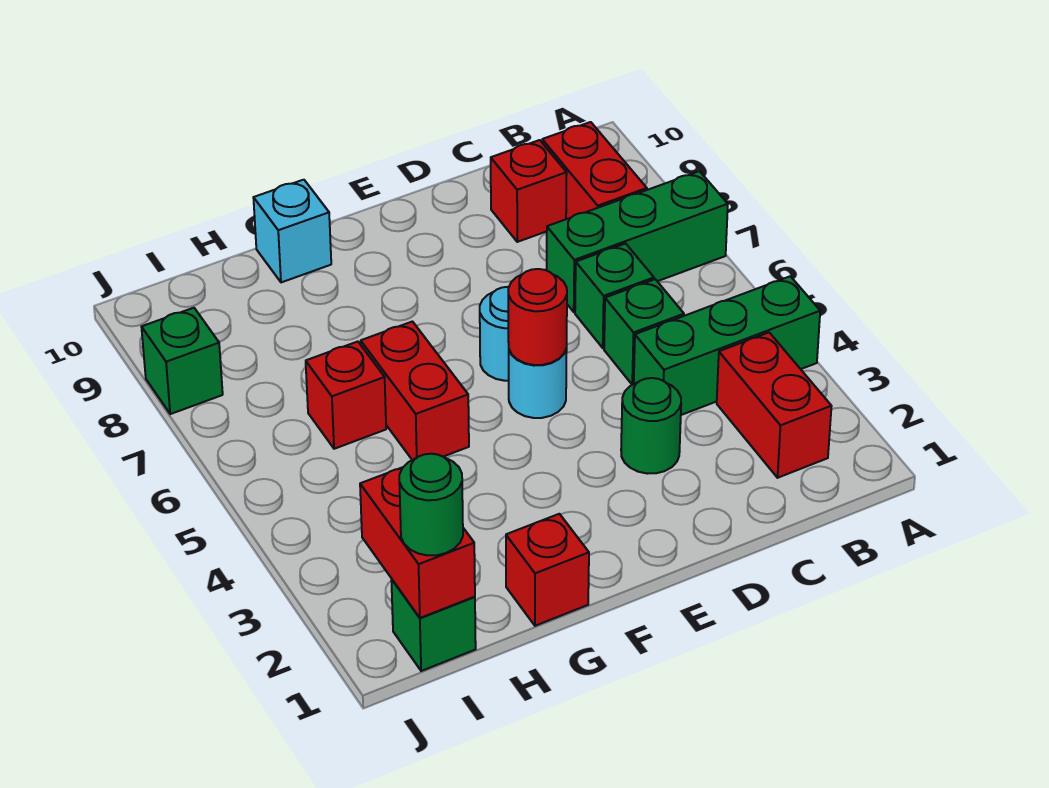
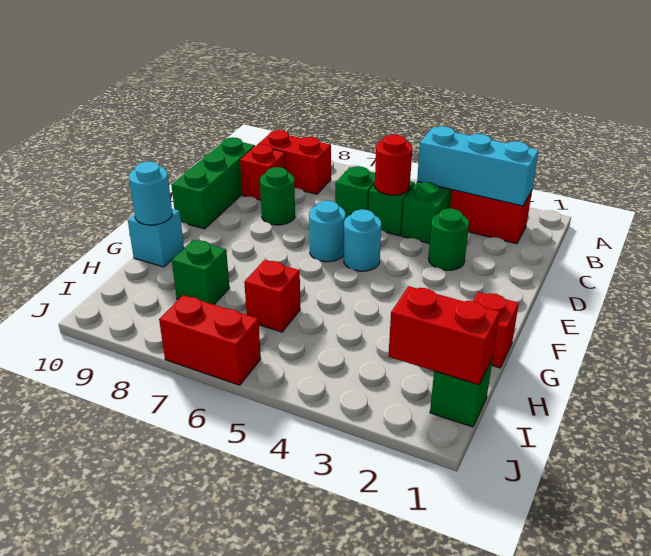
green brick A7:C7 level 1 -> green brick C10:E10 level 1
none -> cyan brick B2:B4 level 2
red round brick E5 level 2 -> red round brick C5 level 2
red brick G5:G6 level 1 -> red brick J6:J7 level 1
none -> cyan round brick G10 level 2
green round brick I1 level 3 -> green round brick D8 level 1
green brick J8 level 1 -> green brick H8 level 1

